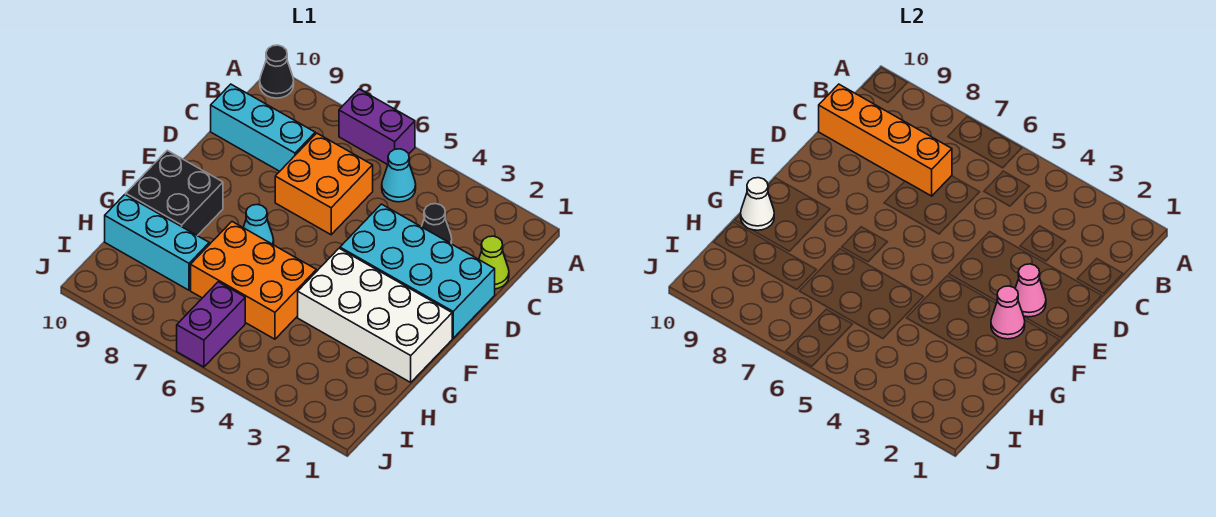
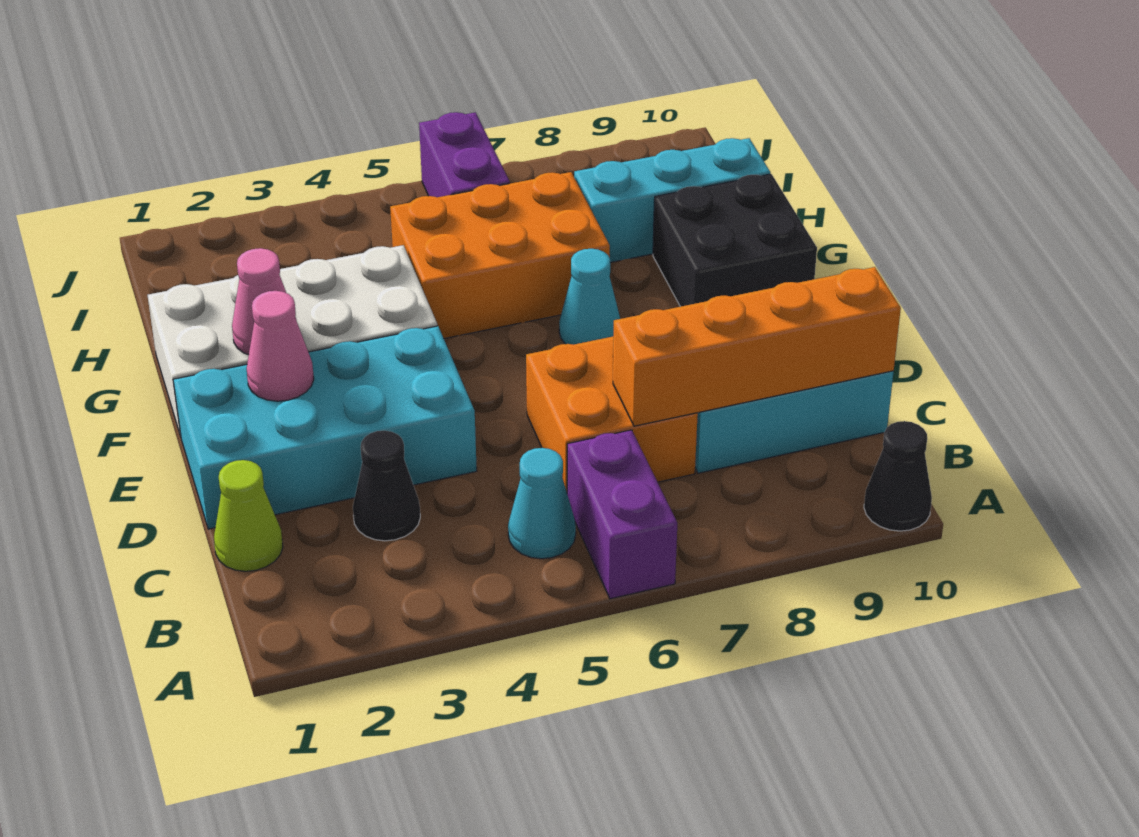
purple brick A6:A7 level 1 -> purple brick A6:B6 level 1
white cone G10 level 2 -> none

